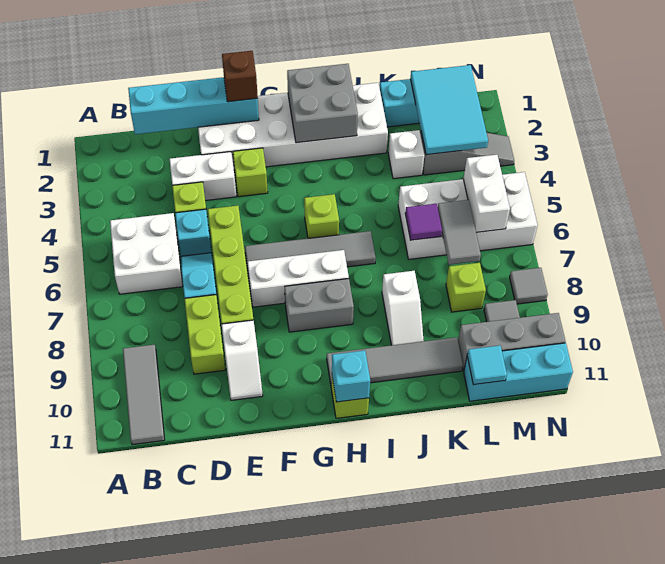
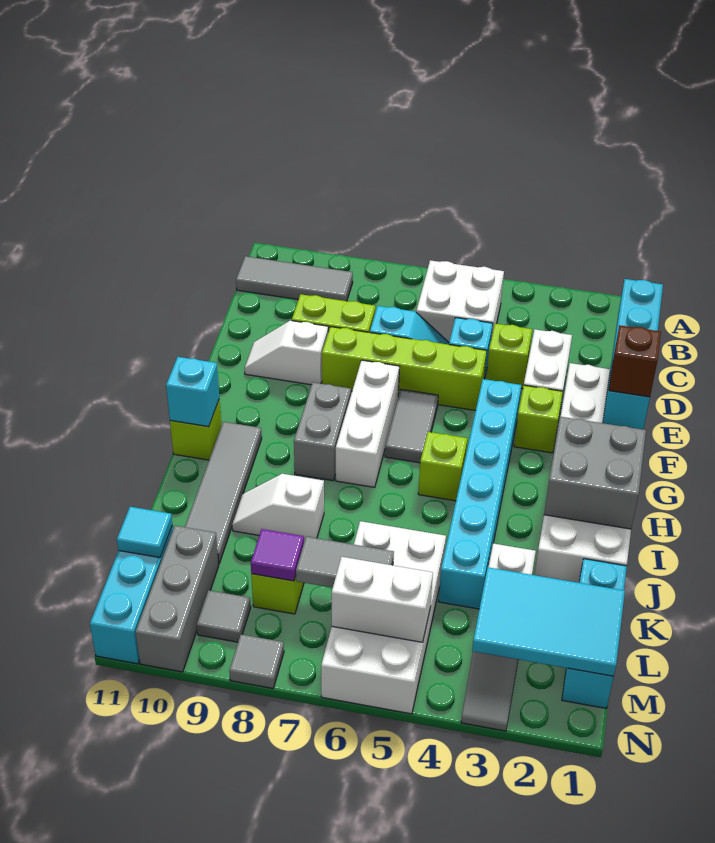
none -> cyan brick F4:K4 level 1
grey tile F6:I6 level 1 -> grey tile F6:G6 level 1
purple tile K6 level 2 -> purple tile L8 level 2

